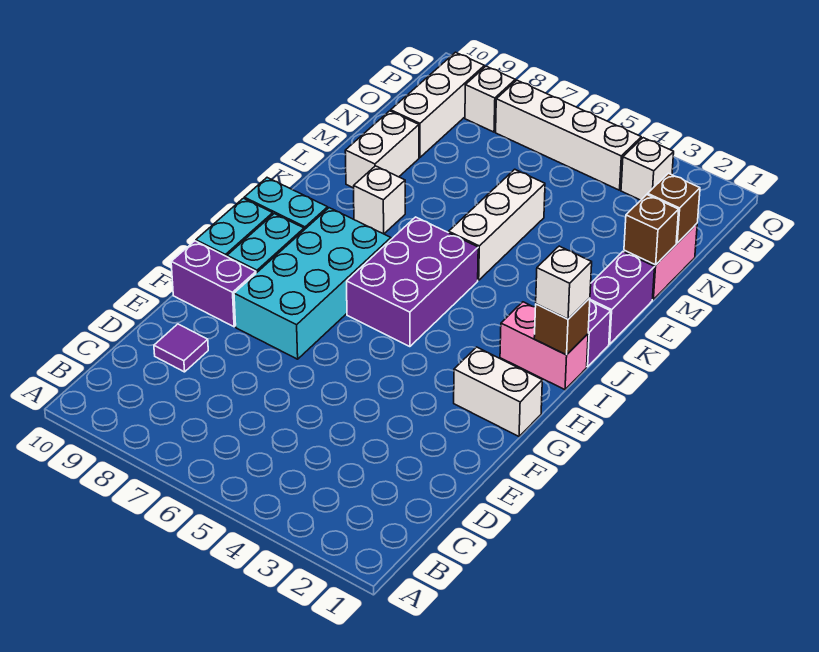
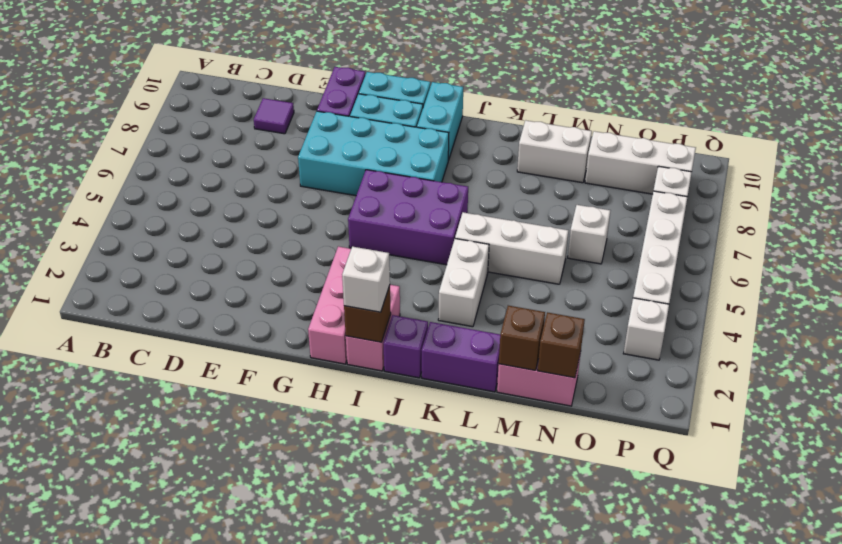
white brick G1:G2 level 1 -> white brick K3:K4 level 1
none -> pink brick H1:H3 level 1
white brick K8 level 1 -> white brick N6 level 1

